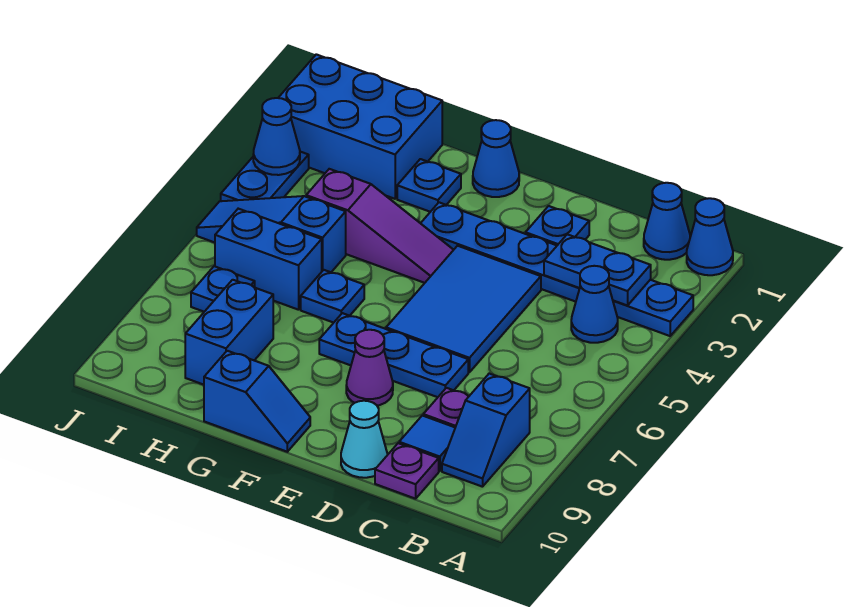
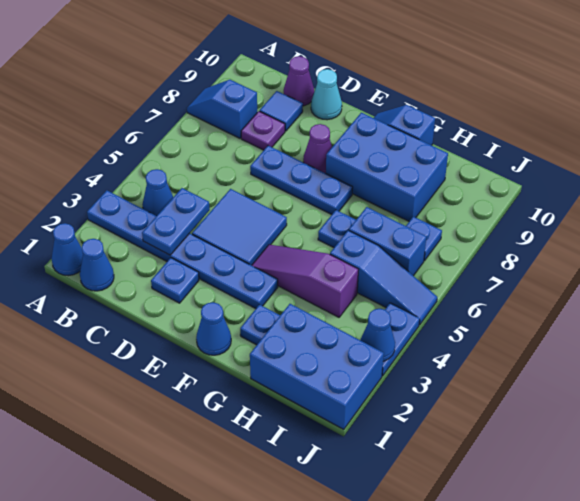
blue plate B3:C3 level 2 -> blue plate C3:C4 level 2
blue slope B8:B9 level 1 top 8 -> blue slope A8:B8 level 1 top B
purple plate C10 level 1 -> purple cone C10 level 1
blue tile D4:E6 level 1 -> blue tile D4:E5 level 1
blue brick H8:H9 level 1 -> blue brick F8:H9 level 1

